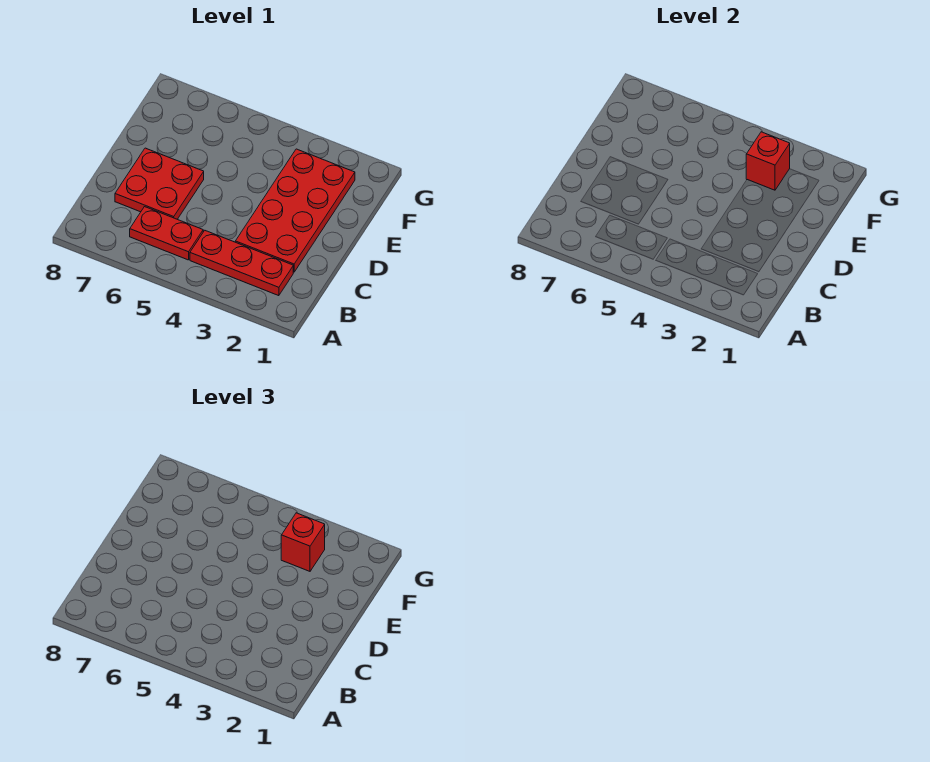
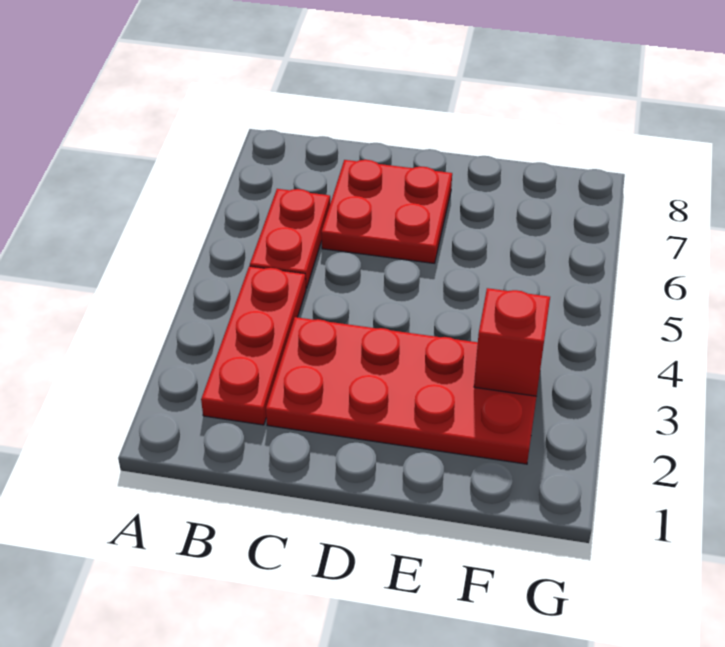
red brick F3 level 3 -> none

